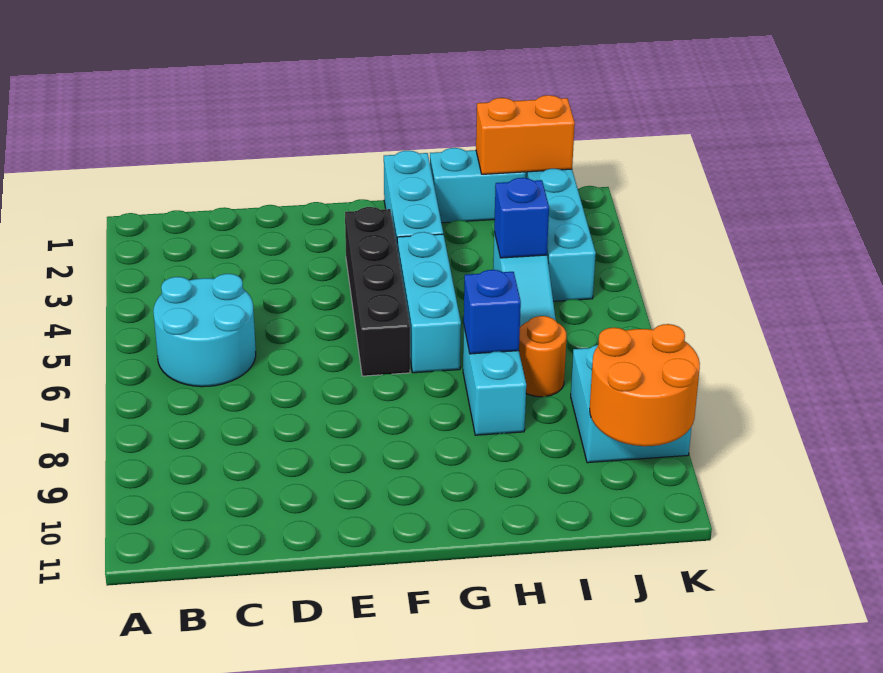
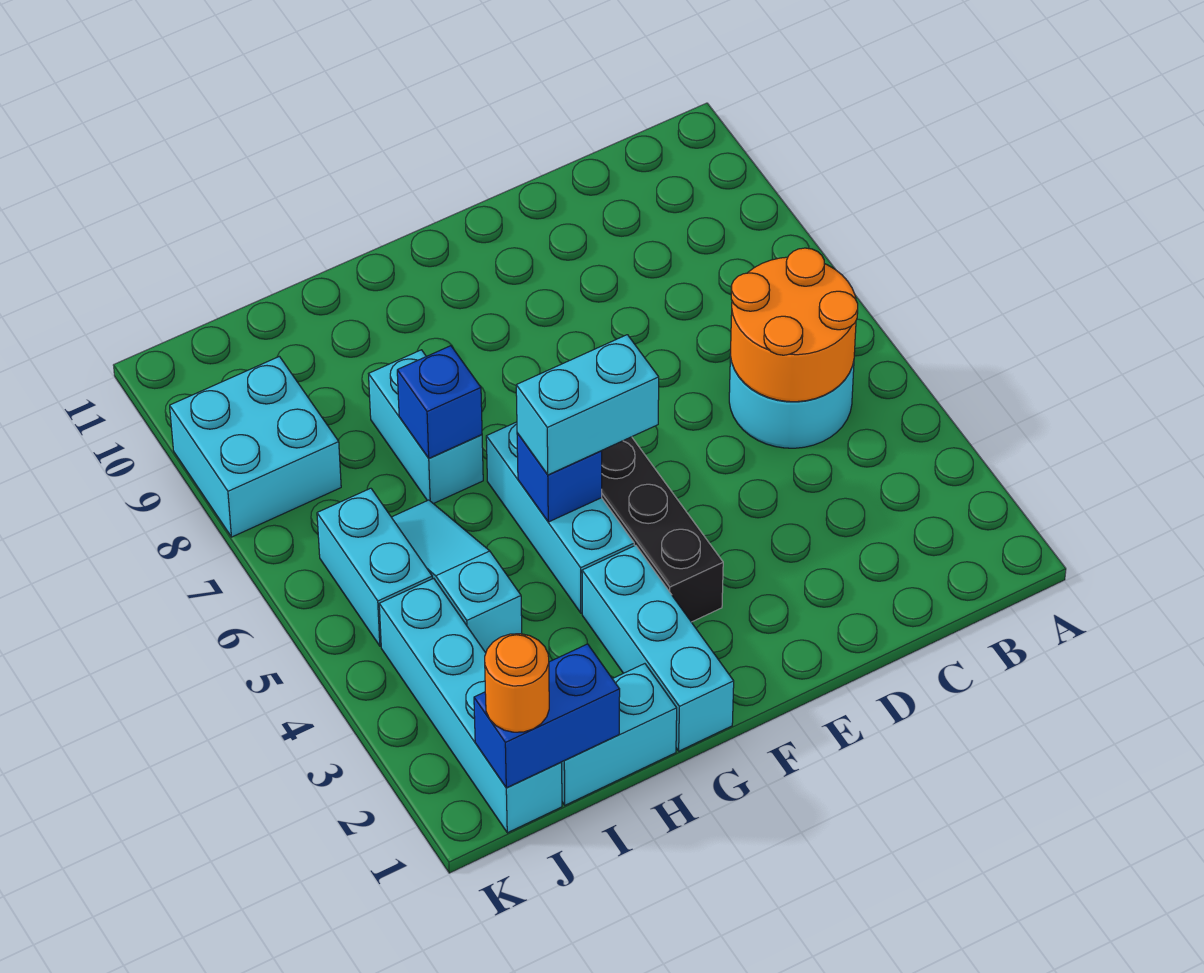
none -> cyan brick F5:G5 level 3
orange brick I1:J1 level 2 -> blue brick I1:J1 level 2
blue brick I4 level 2 -> blue brick G5 level 2
orange round brick I7 level 1 -> orange round brick J1 level 3
none -> cyan brick J5:J6 level 1
orange round brick J9:K10 level 2 -> orange round brick B5:C6 level 2

